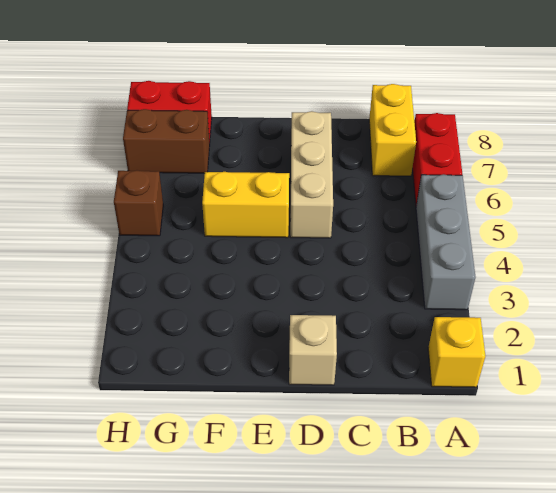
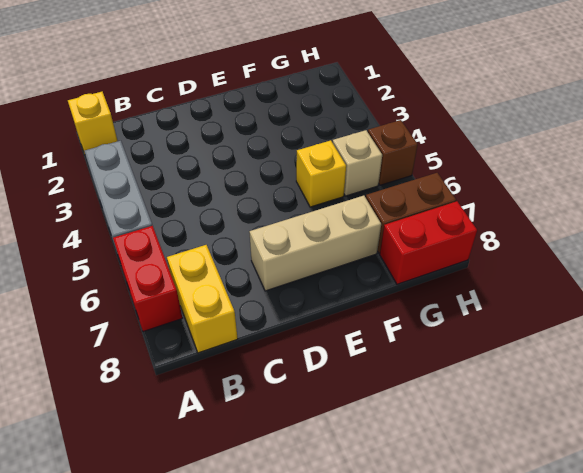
tan brick D1 level 1 -> tan brick G5 level 1
tan brick D5:D7 level 1 -> tan brick D7:F7 level 1
yellow brick E5:F5 level 1 -> yellow brick F5 level 1

